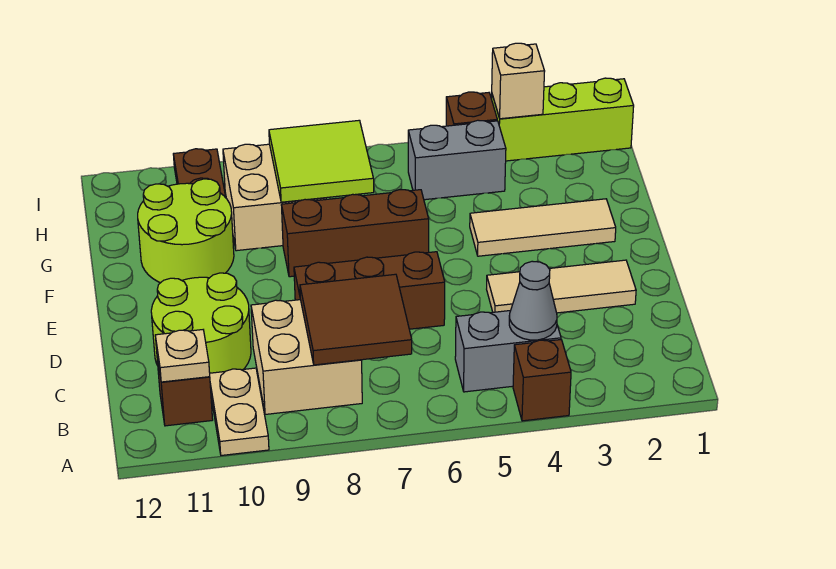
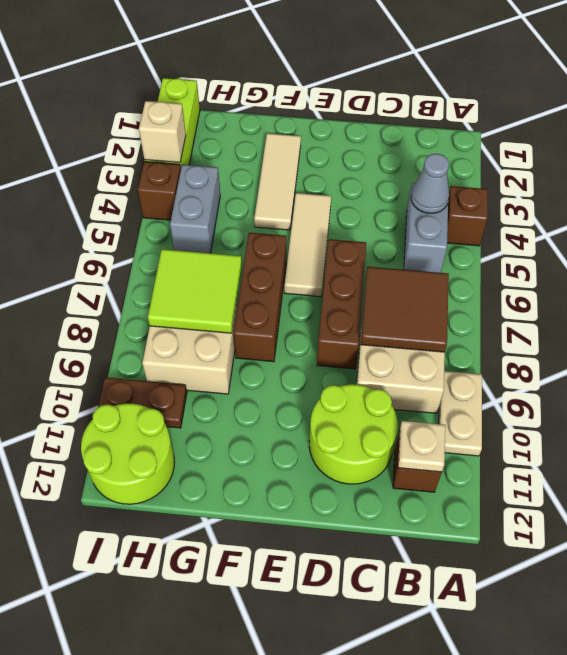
tan plate A10:B10 level 1 -> tan plate A9:A10 level 1
tan tile D2:D4 level 1 -> tan tile E4:E6 level 1
lime round brick F10:G11 level 1 -> lime round brick H11:I12 level 1

